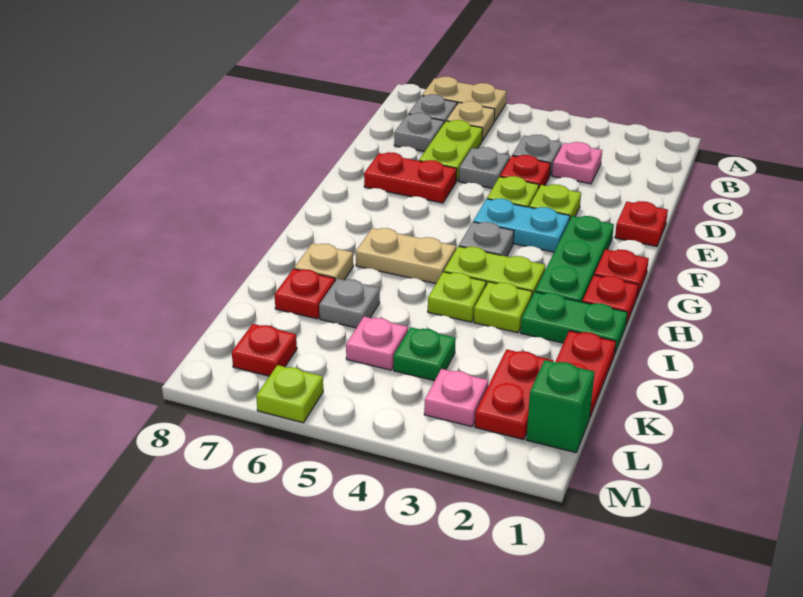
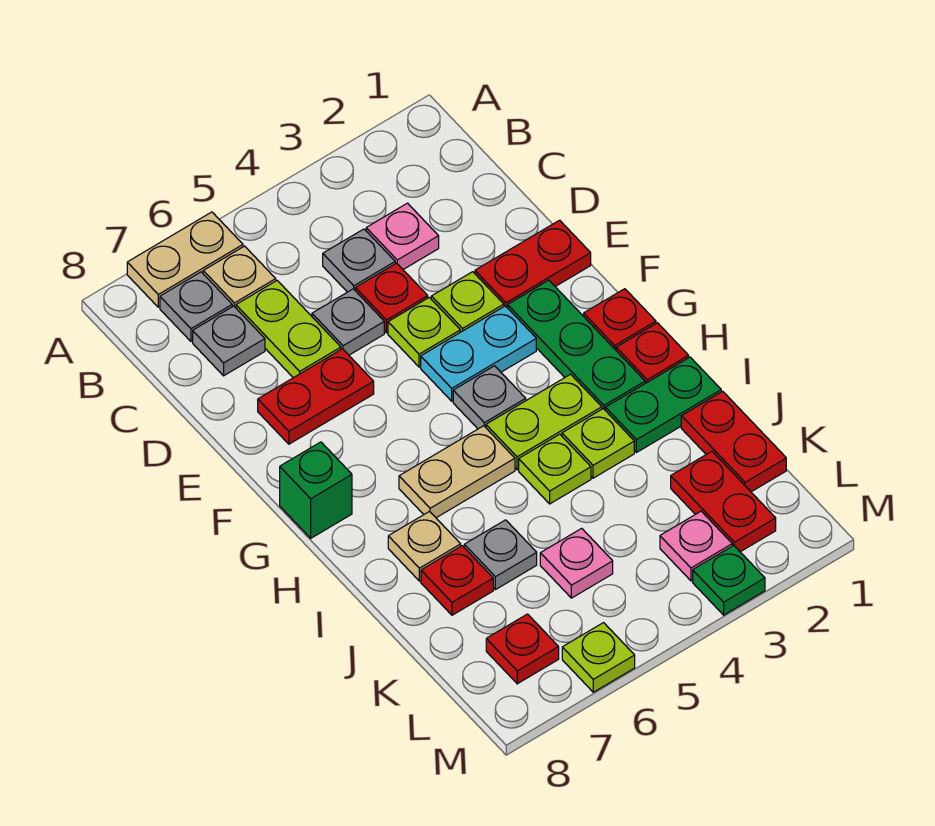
red plate E1 level 1 -> red plate E1:E2 level 1
green plate K4 level 1 -> green plate M3 level 1
green brick L1 level 1 -> green brick G8 level 1

